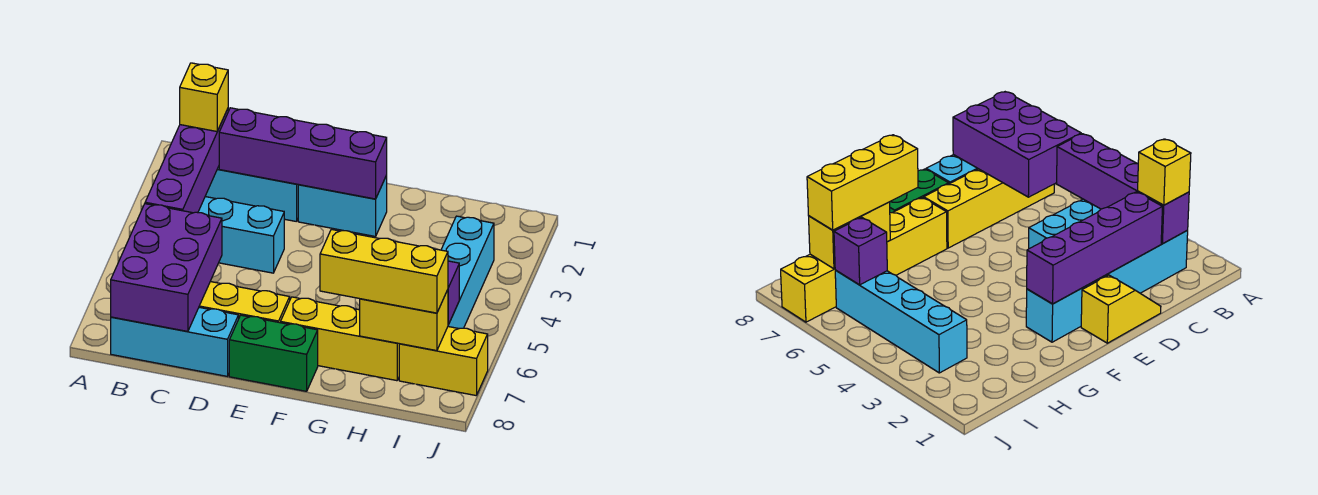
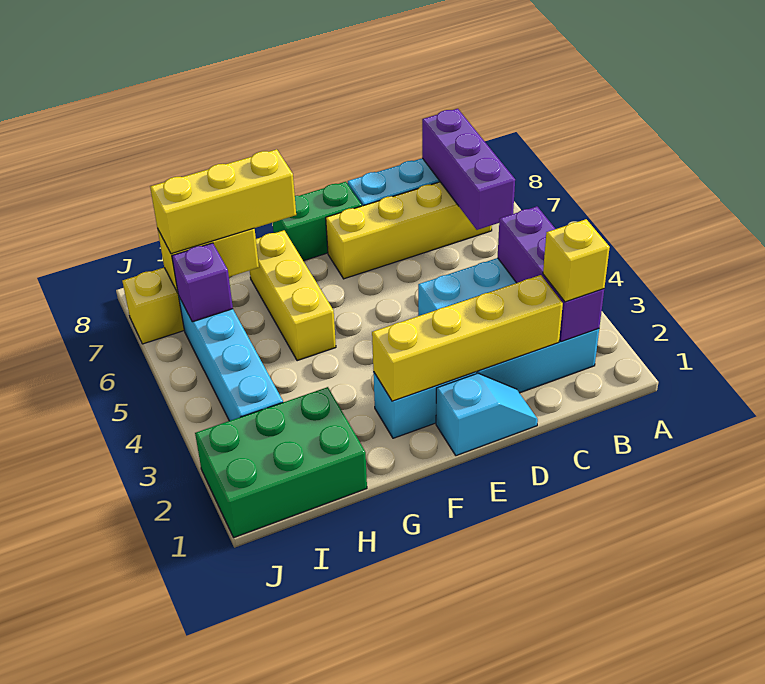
purple brick B2:B5 level 2 -> purple brick B2:B4 level 2
purple brick B6:C8 level 2 -> purple brick B6:B8 level 2
purple brick C2:F2 level 2 -> yellow brick C2:F2 level 2
yellow slope D1:E1 level 1 top E -> cyan slope D1:E1 level 1 top E
yellow brick F7:H7 level 1 -> yellow brick G5:G7 level 1
none -> green brick H1:J2 level 1

